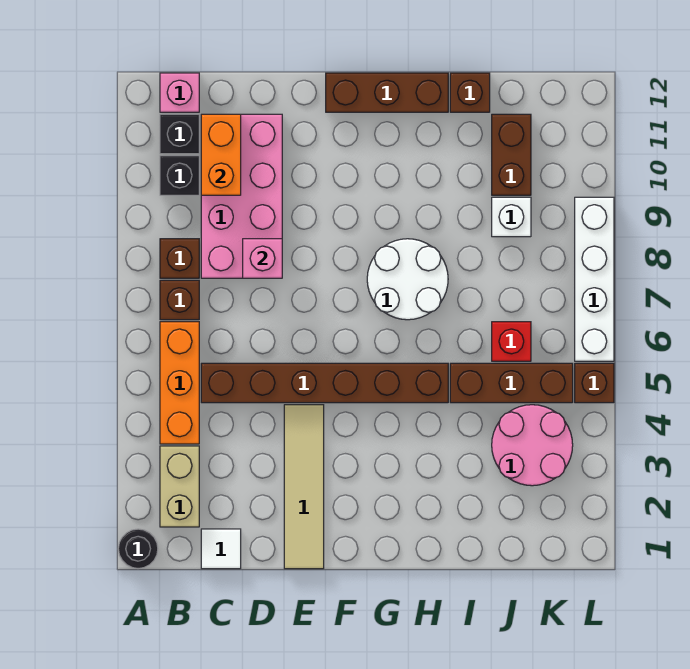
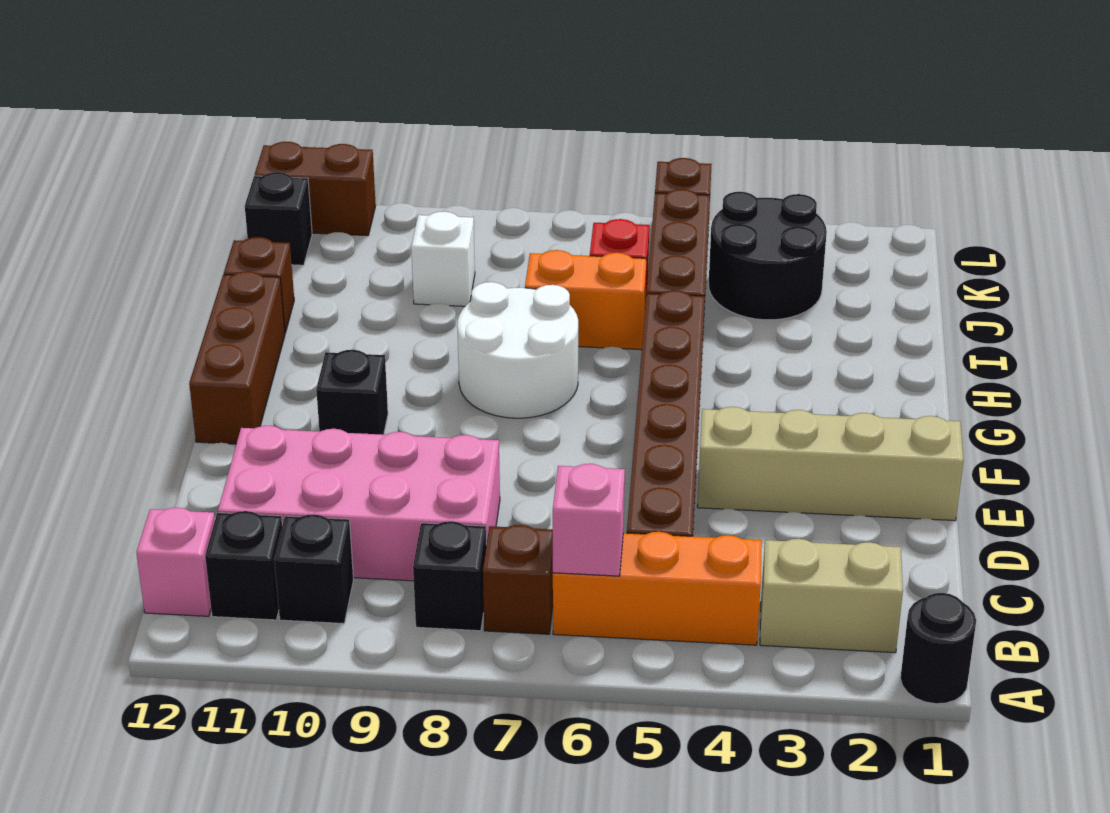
brown brick B8 level 1 -> black brick B8 level 1
white tile C1 level 1 -> none
orange brick C10:C11 level 2 -> orange brick I6:I7 level 1
pink brick D8 level 2 -> pink brick B6 level 2
tan tile E1:E4 level 1 -> tan brick E1:E4 level 1
none -> black brick F10 level 1
pink round brick J3:K4 level 1 -> black round brick J3:K4 level 1
brown brick J10:J11 level 1 -> brown brick L11:L12 level 1
none -> black brick K12 level 1
white brick L6:L9 level 1 -> none

